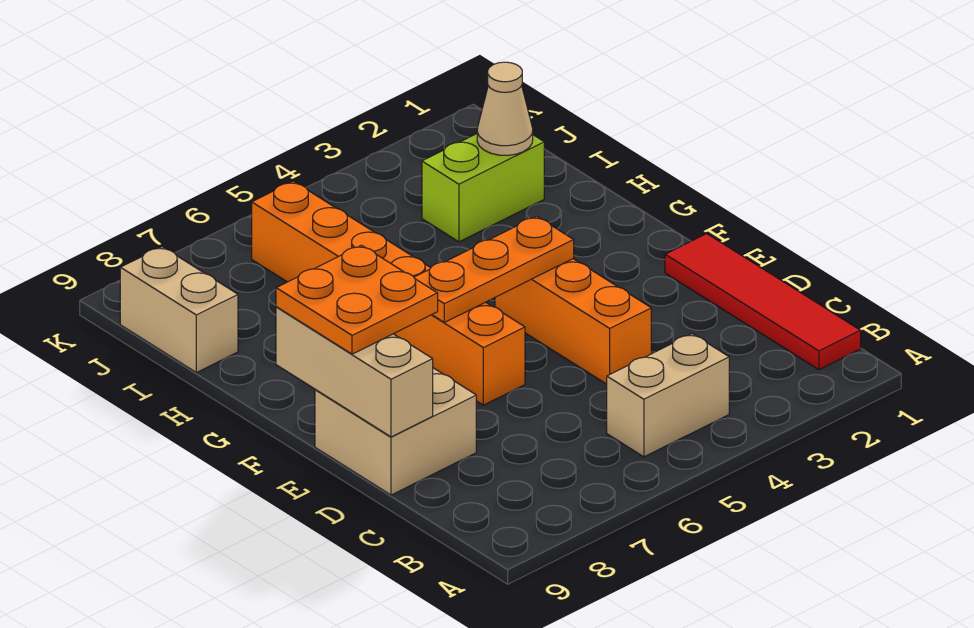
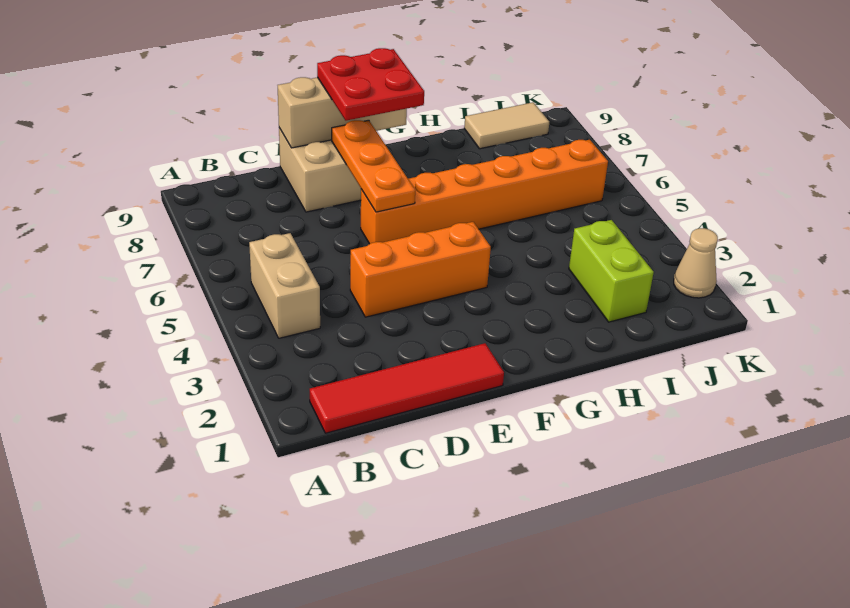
orange plate E8:F9 level 3 -> red plate E8:F9 level 3
orange plate F4:F6 level 2 -> orange plate E6:E8 level 2
tan cone I2 level 2 -> tan cone K2 level 1
tan brick I9:J9 level 1 -> tan tile I9:J9 level 1

